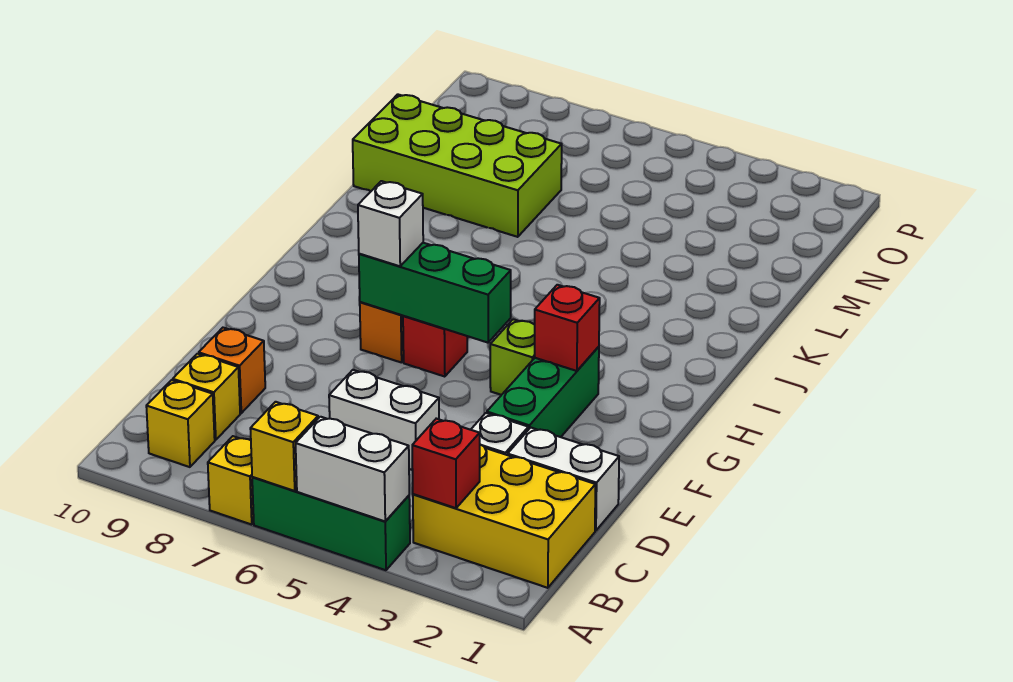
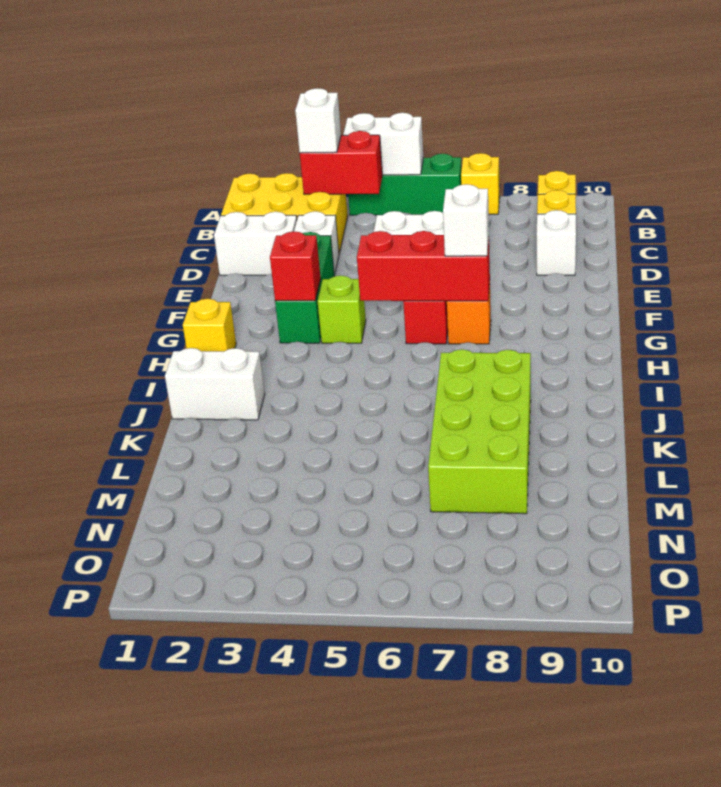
yellow brick A6 level 2 -> yellow brick H1 level 1
red brick B3 level 2 -> red brick B3:B4 level 2
none -> white brick B3 level 3
orange brick D9 level 1 -> white brick D9 level 1
green brick G5:G7 level 2 -> red brick G5:G7 level 2
none -> white brick J1:J2 level 1
lime brick L7:M10 level 1 -> lime brick J7:M8 level 1

